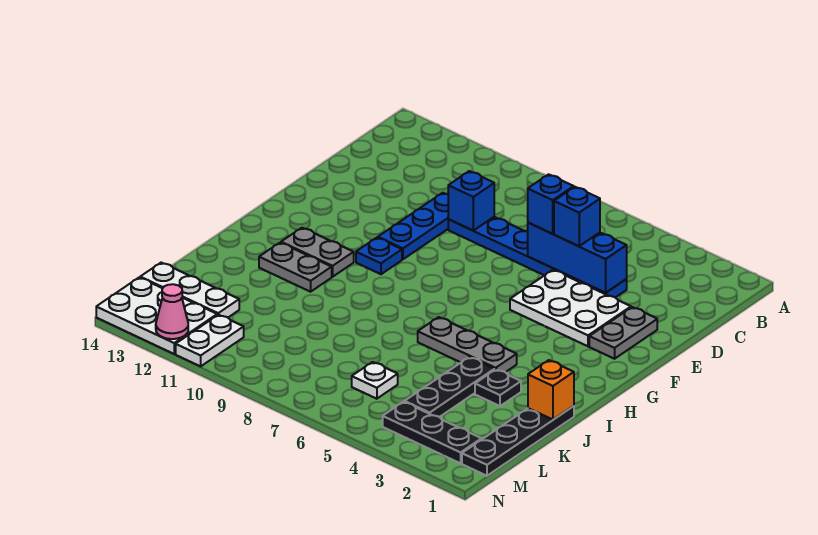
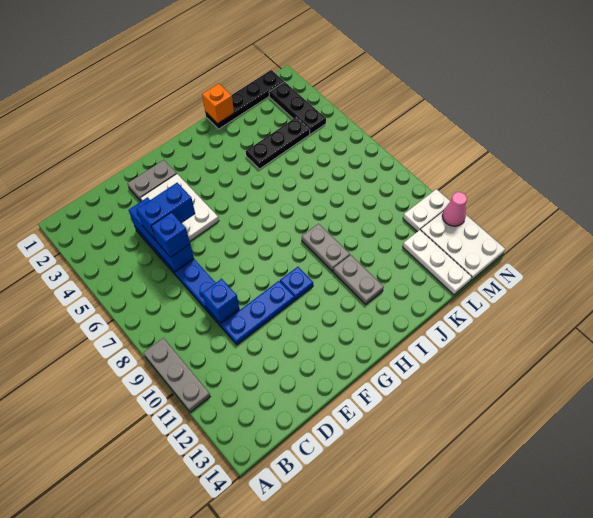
blue brick D5 level 3 -> blue brick D5:E5 level 3
grey plate H11:H12 level 1 -> grey plate I9:I10 level 1
grey plate I4:I6 level 1 -> grey plate A9:A11 level 1
black plate J3 level 1 -> none
white plate L6 level 1 -> none

